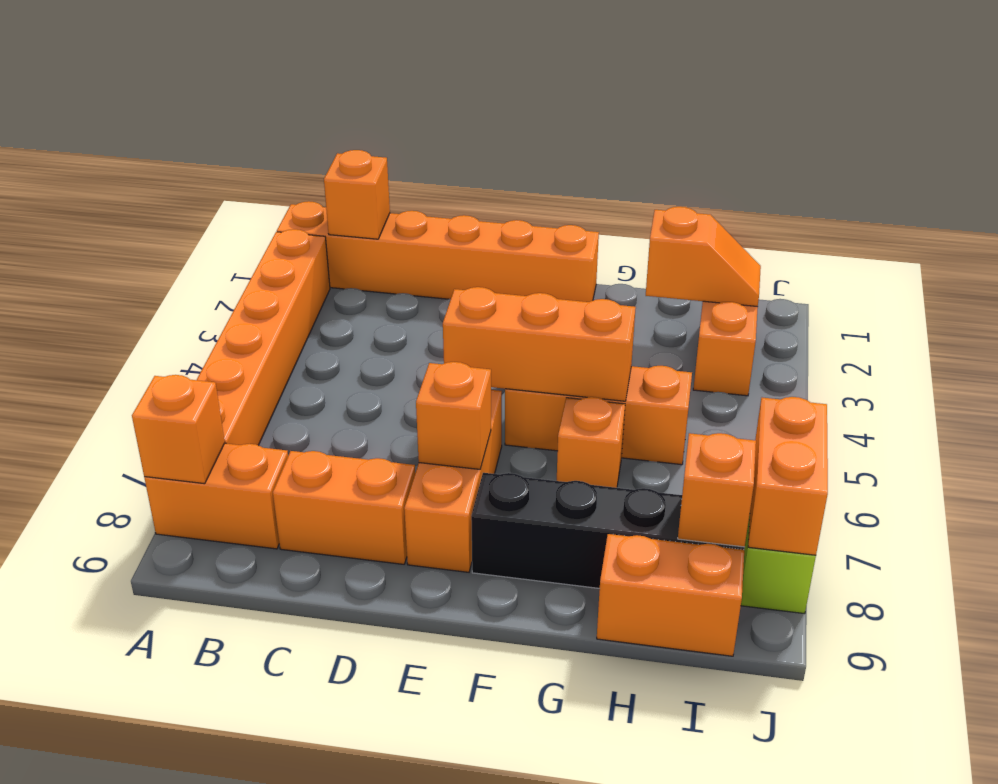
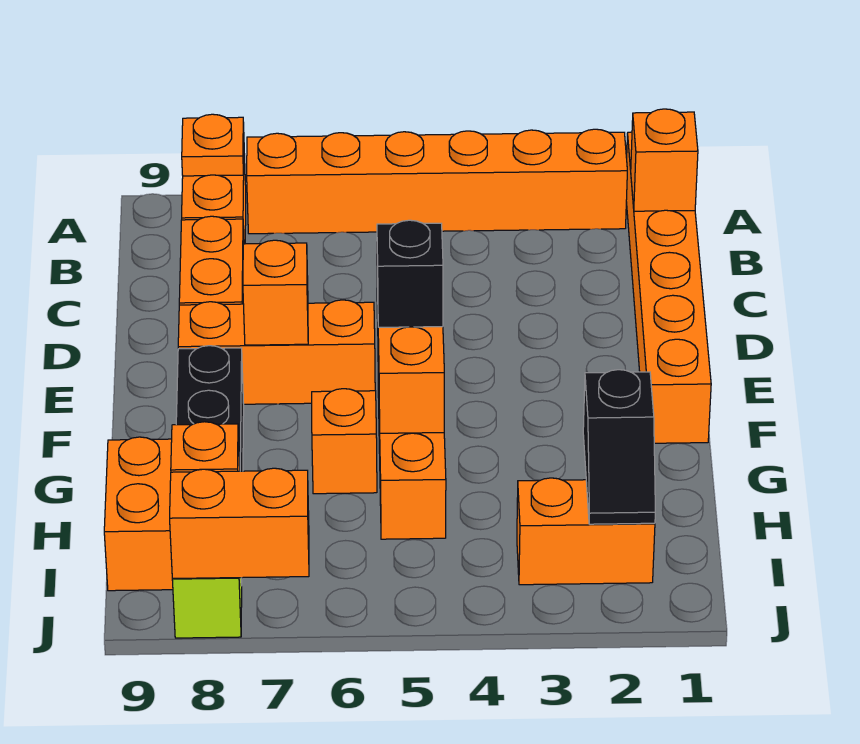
orange brick A8 level 2 -> orange plate A8 level 2
none -> black brick F5 level 3
orange slope H2:I2 level 2 top H -> black slope H2:I2 level 2 top H

